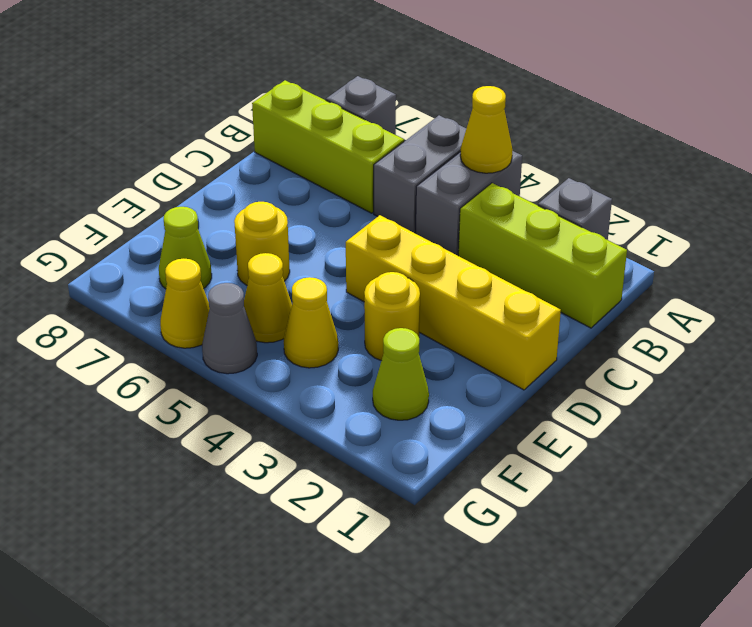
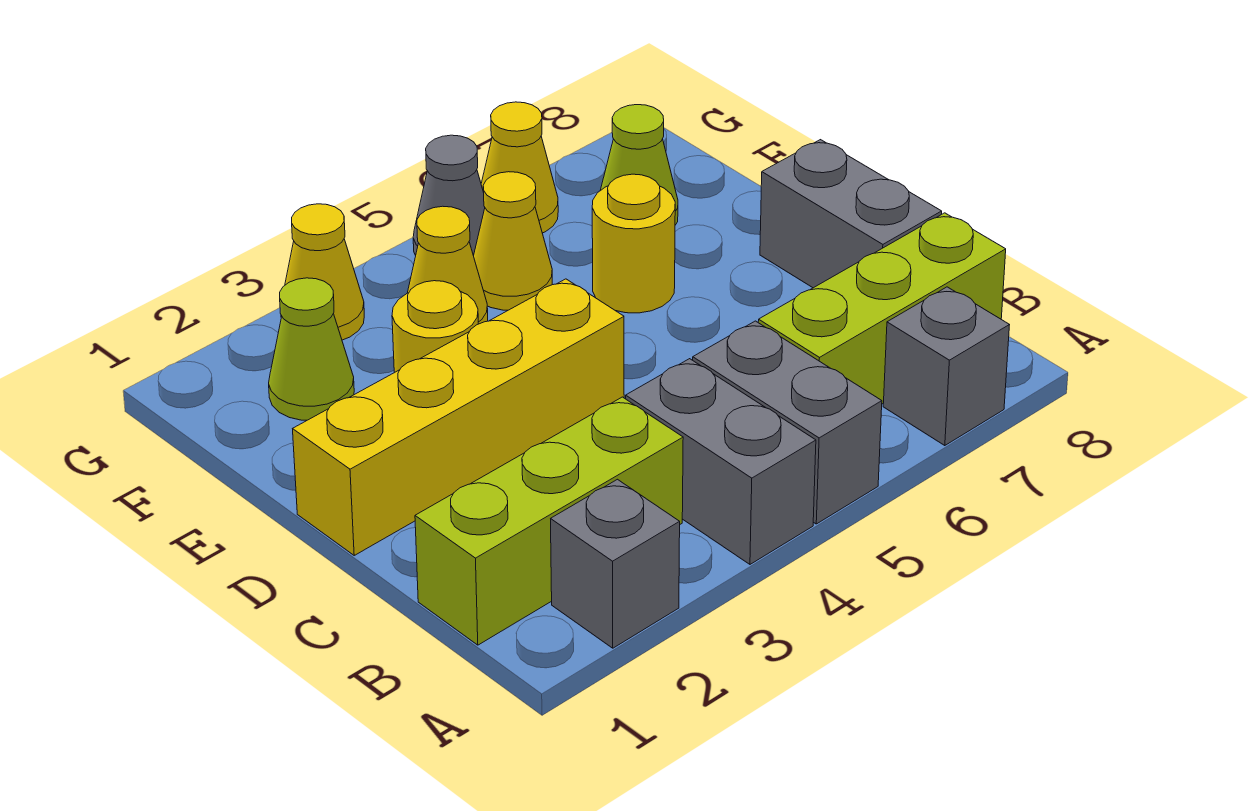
yellow cone A4 level 2 -> yellow cone G3 level 1
none -> grey brick C8:D8 level 1

